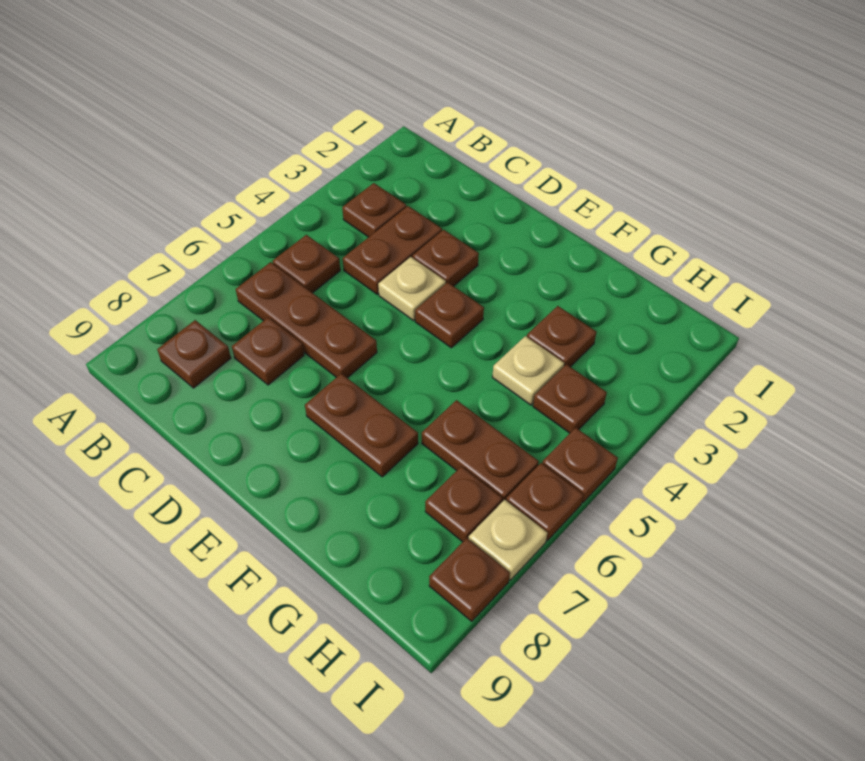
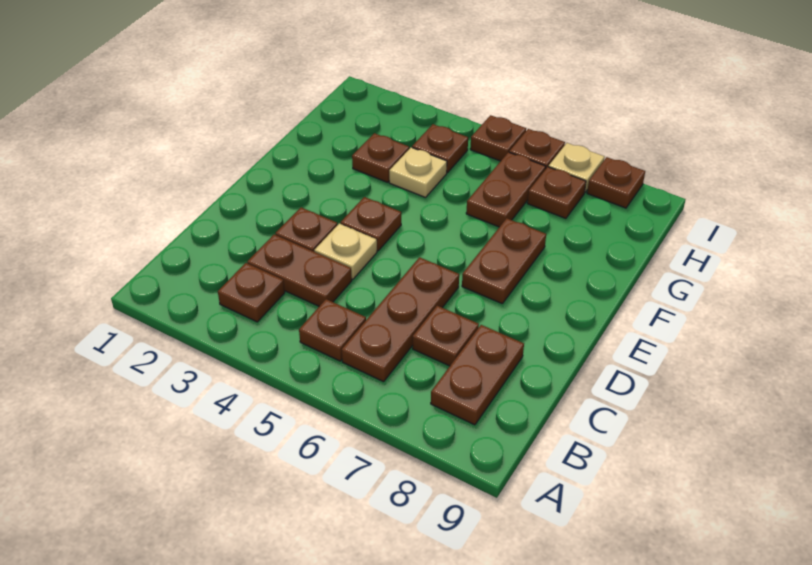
brown plate B8 level 1 -> brown plate B8:C8 level 1

